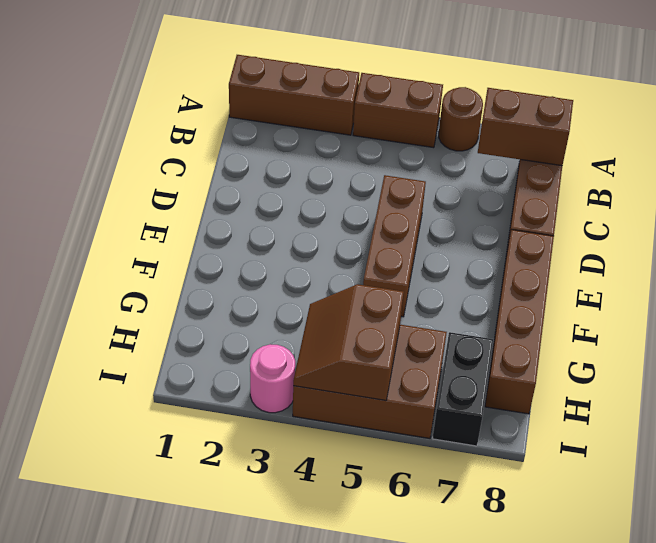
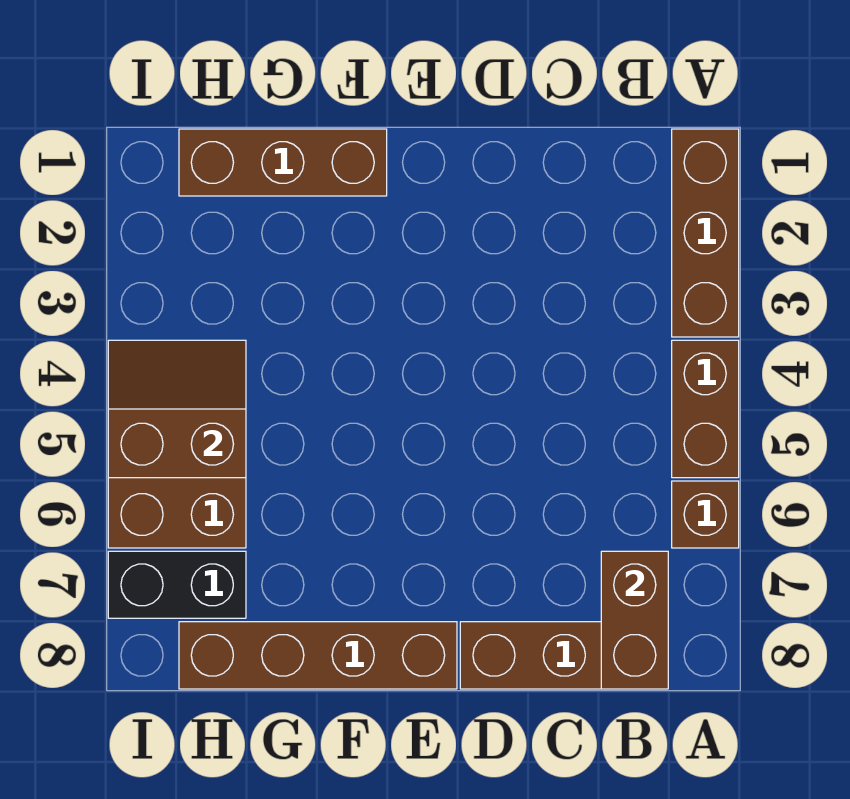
brown round brick A6 level 1 -> brown brick A6 level 1
brown brick D5:F5 level 1 -> brown brick F1:H1 level 1
pink round brick I3 level 1 -> none

